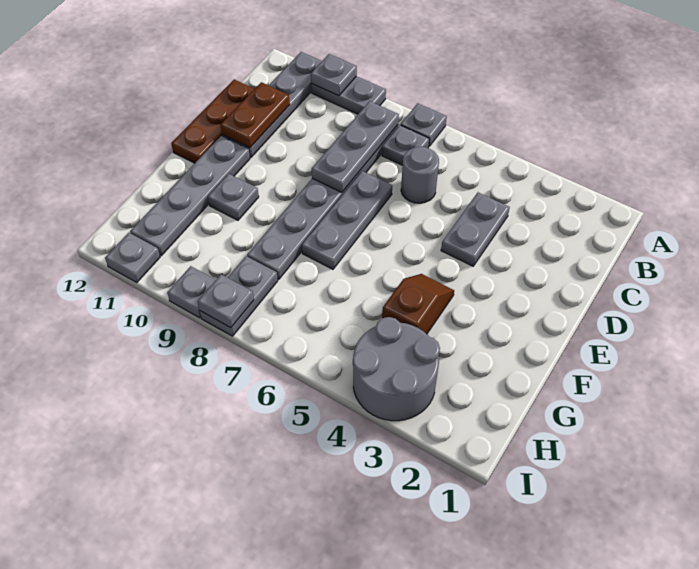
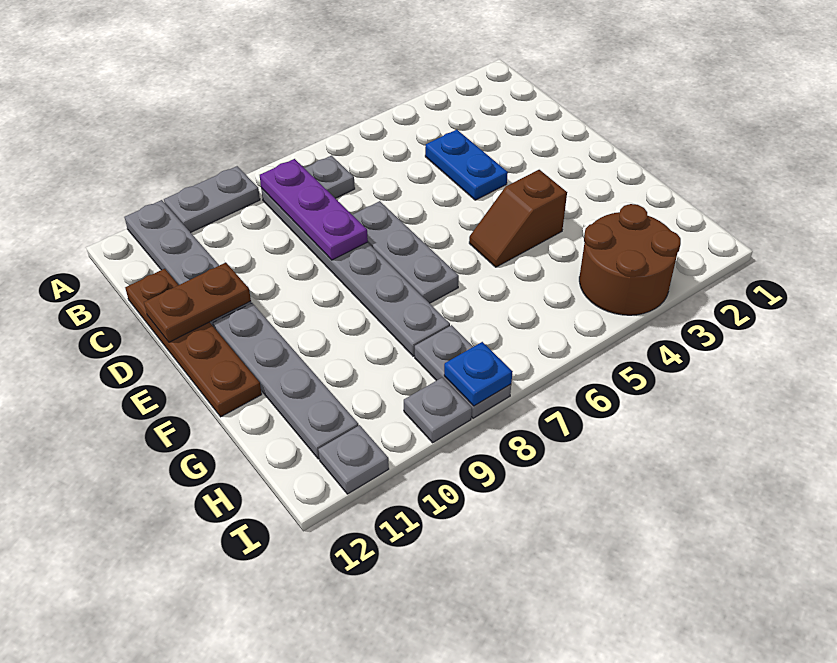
grey plate A7 level 1 -> none
grey plate A10 level 2 -> none
grey plate B8:D8 level 2 -> purple plate B8:D8 level 2
grey plate C4:D4 level 1 -> blue plate C4:D4 level 1
grey round brick C6 level 1 -> none
brown plate C11:D11 level 2 -> brown plate D11:D12 level 2
brown plate C12:E12 level 1 -> brown plate C12:F12 level 1
brown slope F4:G4 level 1 top G -> brown slope F4:F5 level 1 top 4
grey plate F10 level 1 -> none
grey round brick H3:I4 level 1 -> brown round brick H3:I4 level 1
grey plate I8 level 2 -> blue plate I8 level 2

